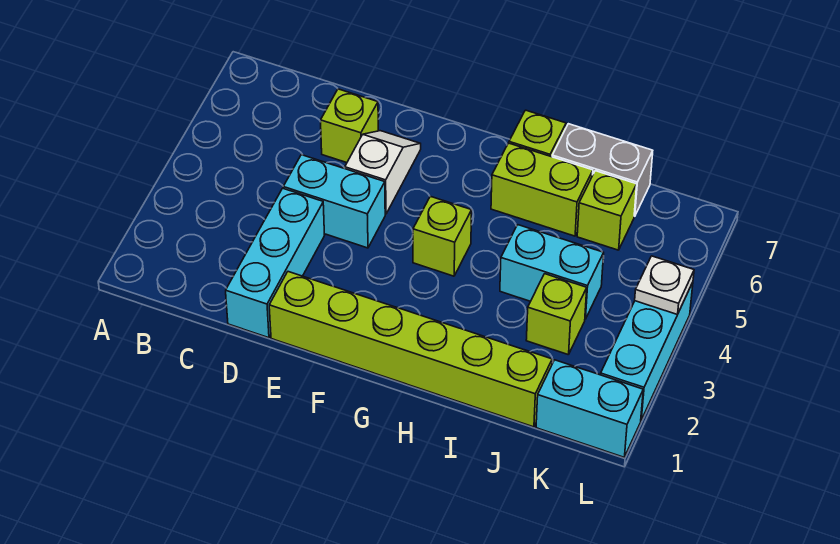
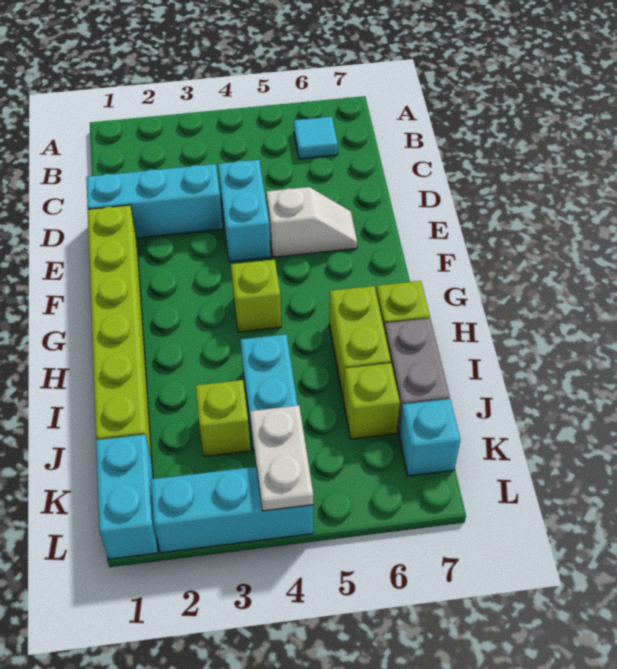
none -> cyan tile B6 level 1
lime brick D6 level 1 -> none
none -> cyan brick K7 level 1
white plate L4 level 2 -> white plate K4:L4 level 2

